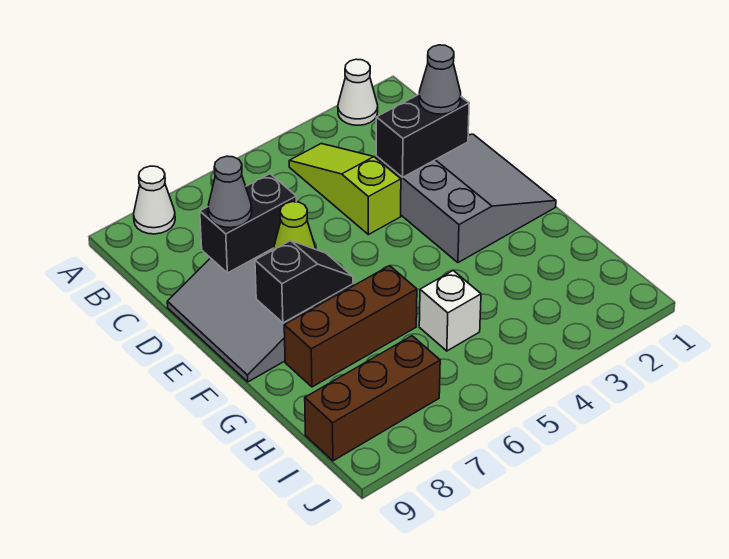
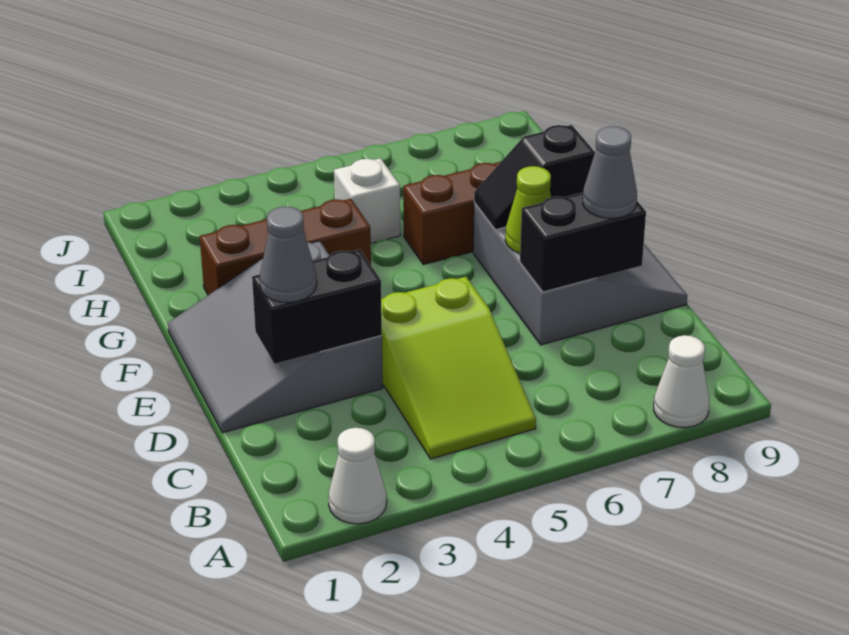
lime slope B4:D4 level 1 top D -> lime slope B4:D5 level 1 top D
brown brick I7:I9 level 1 -> brown brick G2:G4 level 1

